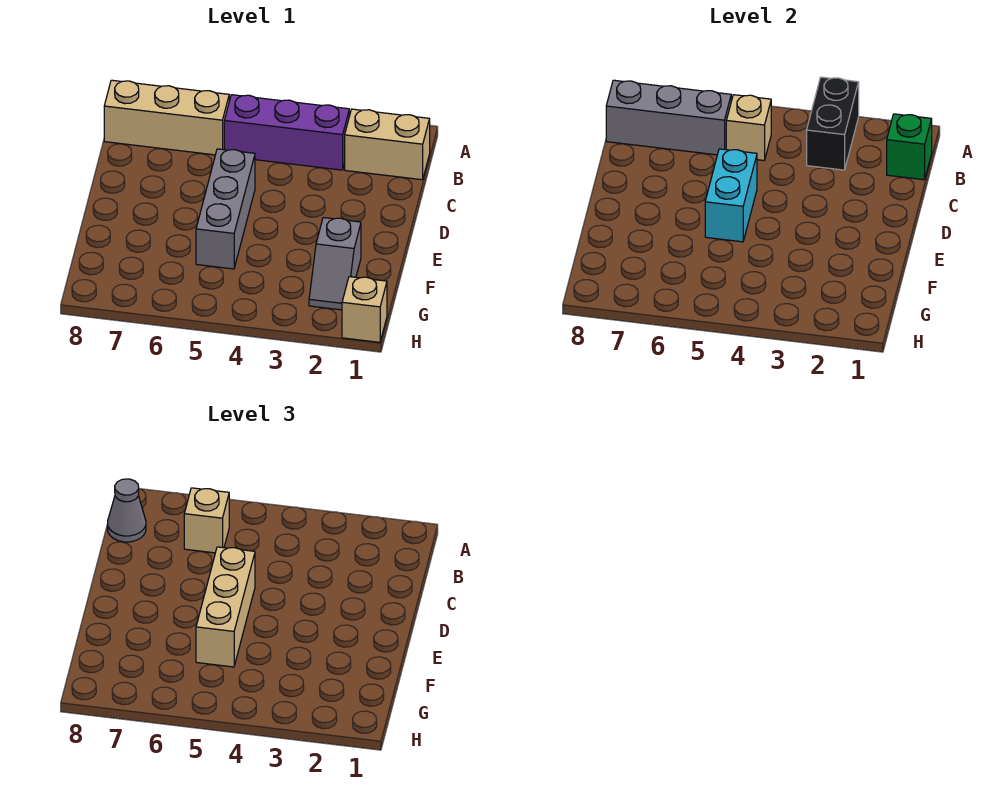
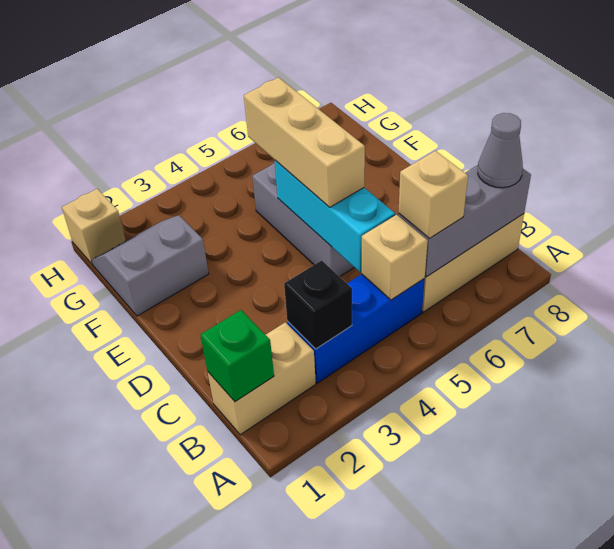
black brick A3:B3 level 2 -> black brick B3 level 2
purple brick B3:B5 level 1 -> blue brick B3:B5 level 1
cyan brick D5:E5 level 2 -> cyan brick C5:E5 level 2
grey slope F2:G2 level 1 top F -> grey slope F1:G2 level 1 top F

